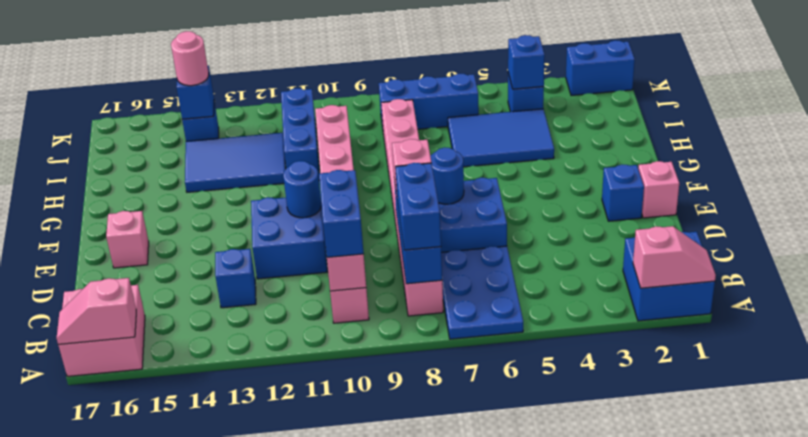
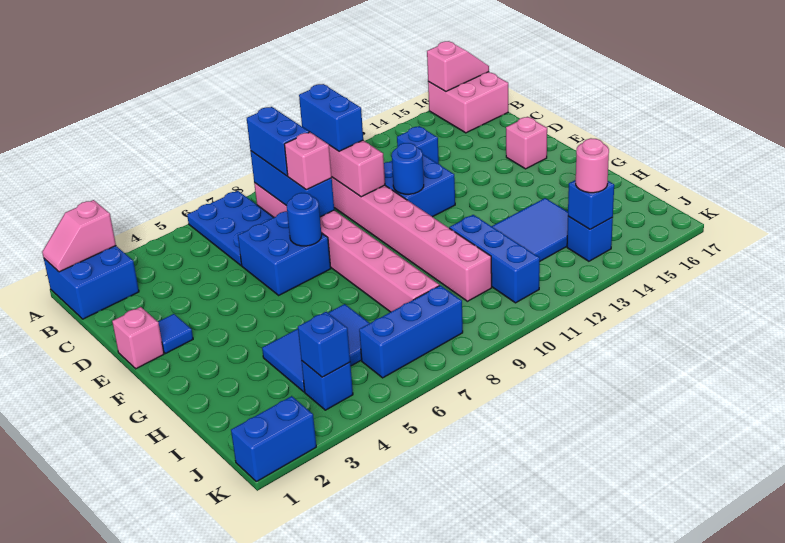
blue brick E2 level 1 -> blue tile E2 level 1

